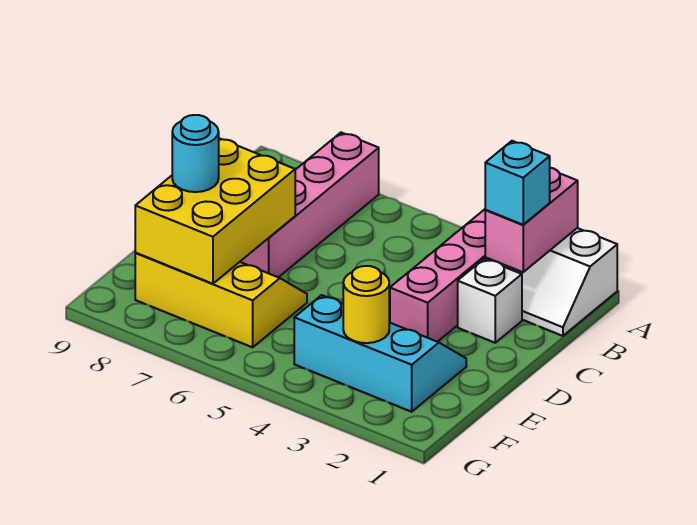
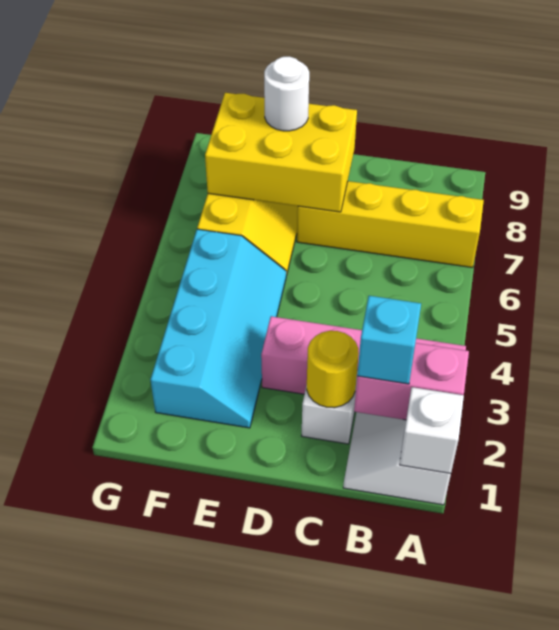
none -> white brick A1 level 2
pink brick A7:D7 level 1 -> yellow brick A7:D7 level 1
cyan slope E2:F4 level 1 top F -> cyan slope E2:F5 level 1 top F
cyan round brick E8 level 3 -> white round brick E8 level 3
yellow round brick F3 level 2 -> yellow round brick C2 level 2

